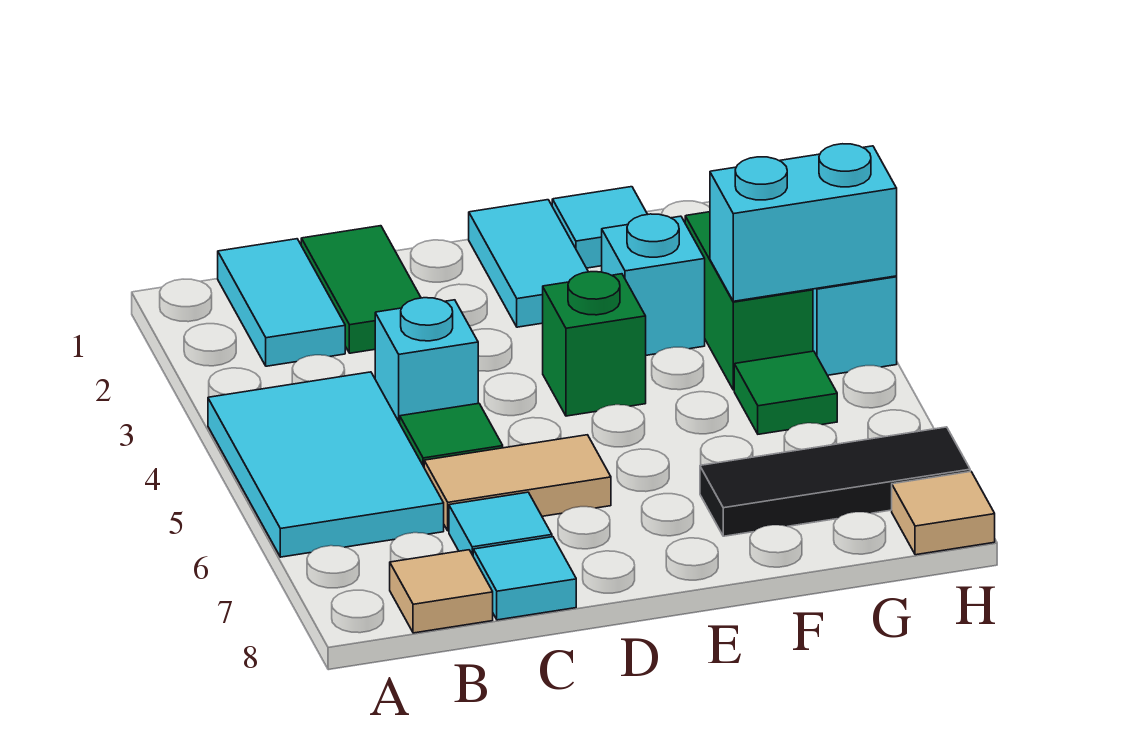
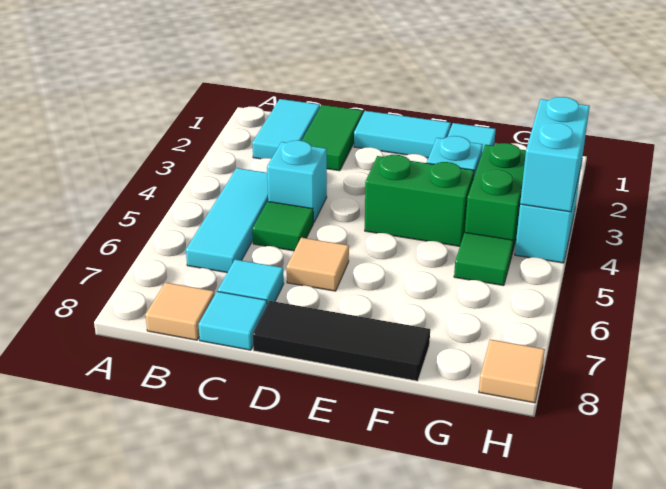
cyan tile A4:B6 level 1 -> cyan tile B4:B6 level 1
tan tile C6:D6 level 1 -> tan tile D6 level 1
cyan tile E1:E2 level 1 -> cyan tile D1:E1 level 1
green brick E4 level 1 -> green brick E4:F4 level 1
black tile F7:H7 level 1 -> black tile D8:F8 level 1
cyan brick G4:H4 level 2 -> cyan brick H3:H4 level 2

